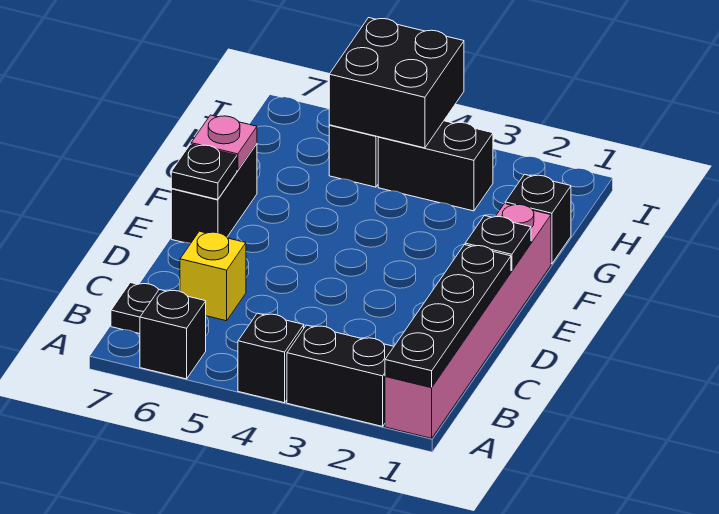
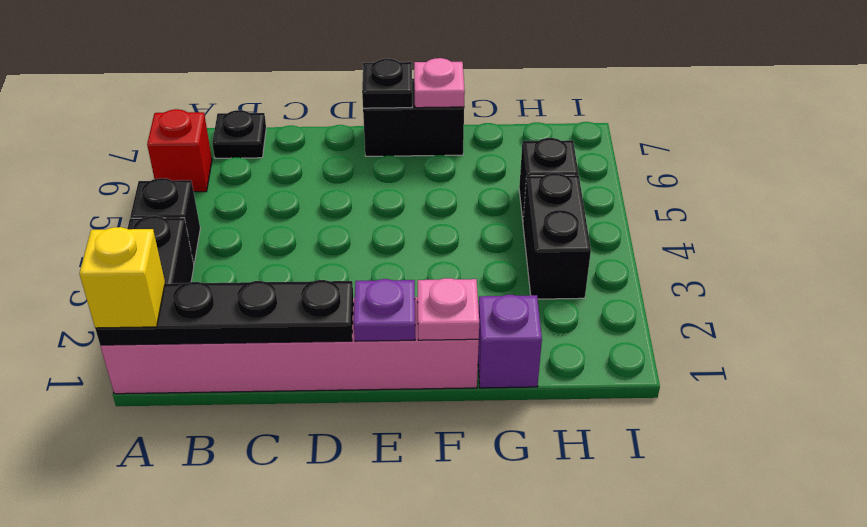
black brick A6 level 1 -> red brick A6 level 1
yellow brick C6 level 1 -> yellow brick A1 level 3
black plate E1 level 2 -> purple plate E1 level 2
none -> pink plate F1 level 2
black brick G1 level 1 -> purple brick G1 level 1
black brick H4:I5 level 2 -> none

